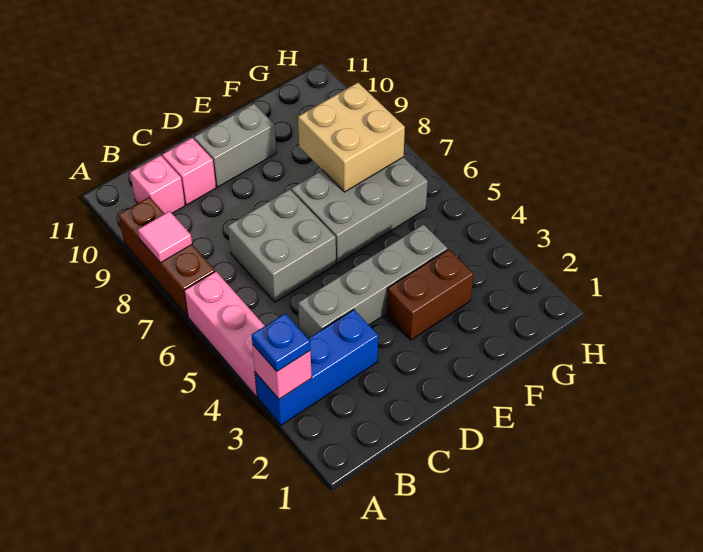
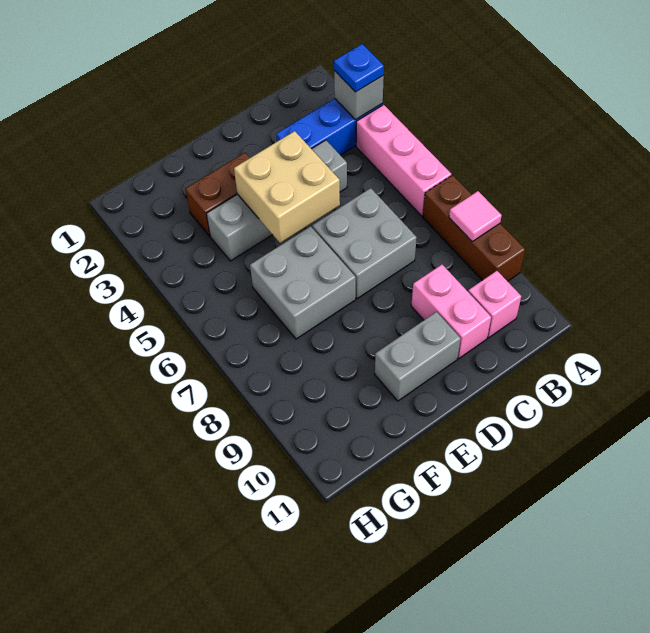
pink brick A3 level 2 -> grey brick A3 level 2
pink brick C10 level 1 -> pink brick C9:C10 level 1
grey brick E6:G7 level 1 -> grey brick E6:F7 level 1
tan brick F7:G8 level 2 -> tan brick D4:E5 level 2

